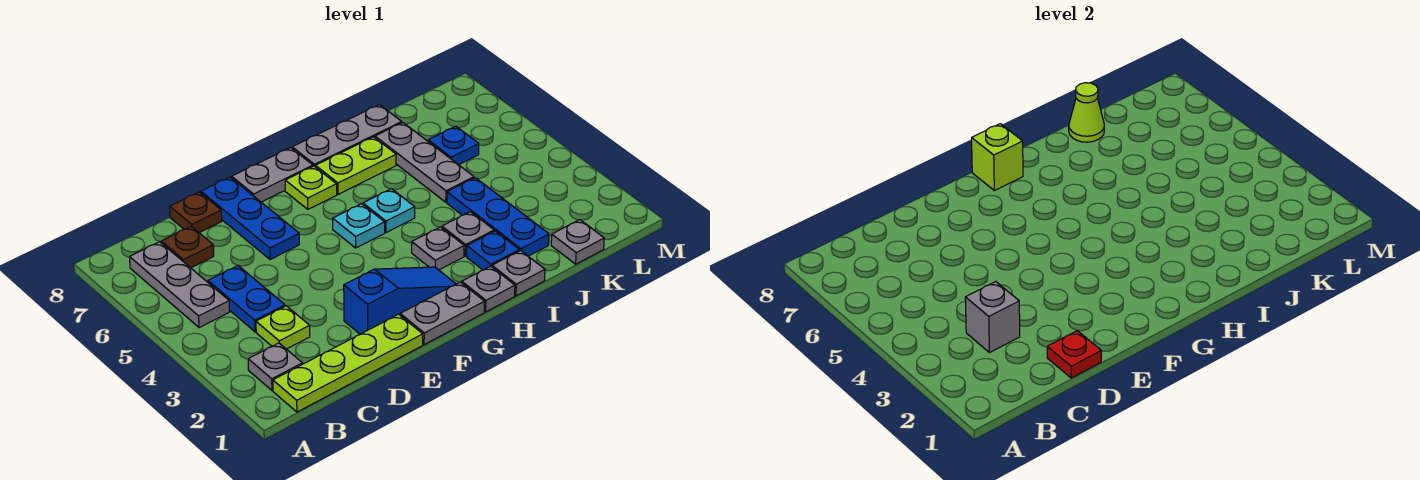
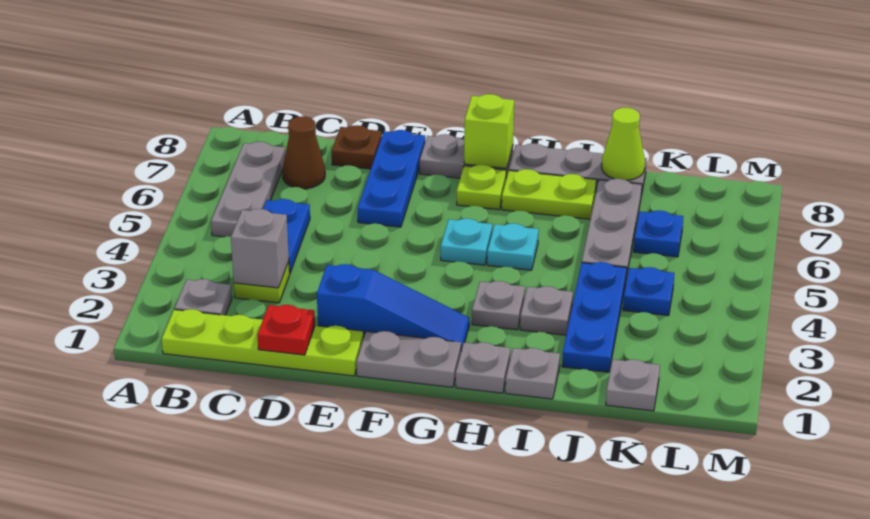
brown plate C7 level 1 -> brown cone C7 level 1
blue plate I2 level 1 -> blue plate K4 level 1

